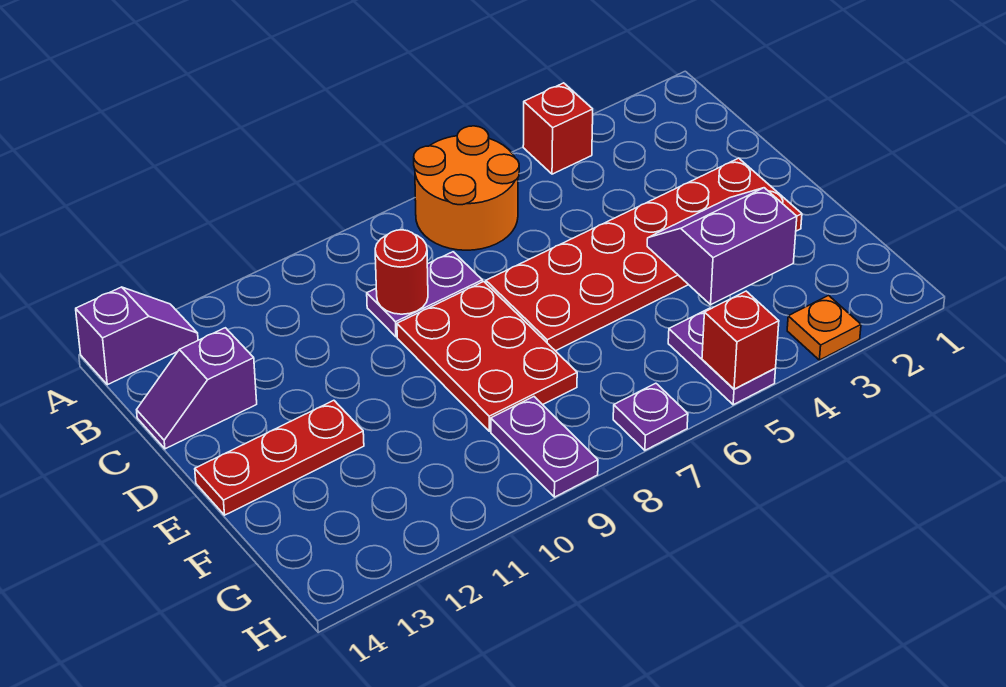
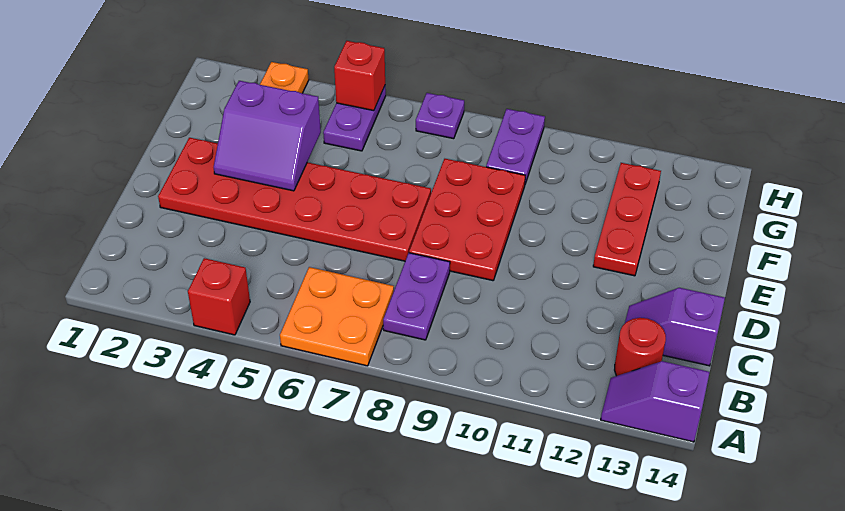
orange round brick A6:B7 level 1 -> orange plate A6:B7 level 1
purple plate C8:C9 level 1 -> purple plate B8:C8 level 1
red round brick C9 level 2 -> red round brick B13 level 1
purple slope C13:C14 level 1 top 13 -> purple slope C13:C14 level 1 top 14
red plate E12:E14 level 1 -> red plate E12:G12 level 1

